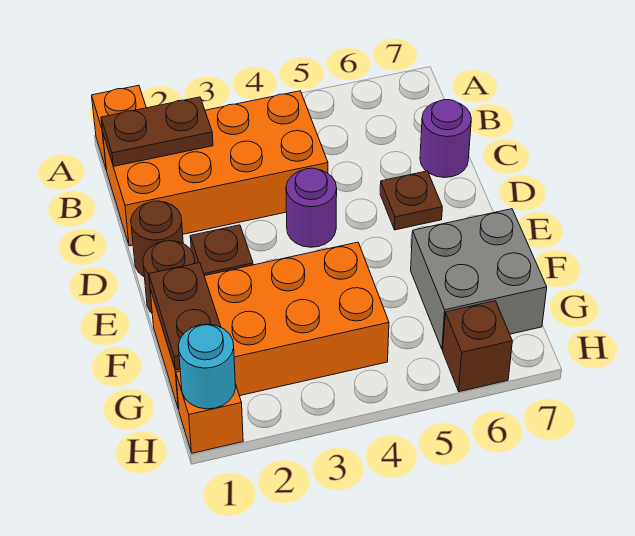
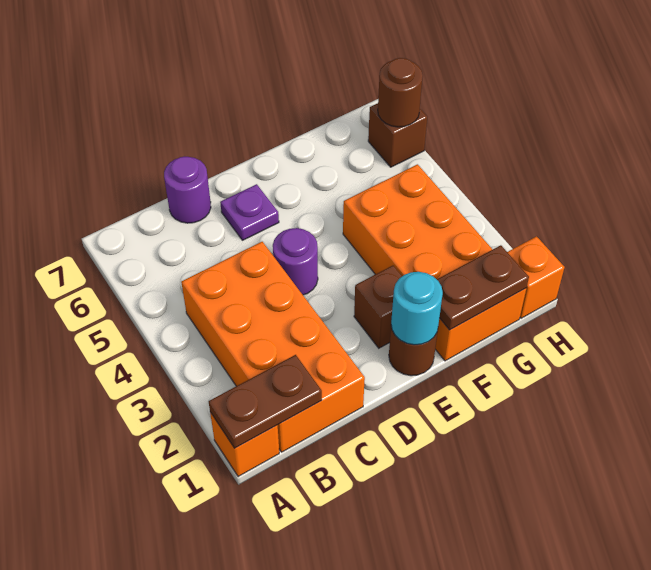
brown plate B1:B2 level 2 -> brown plate A1:B1 level 2
brown round brick D1 level 1 -> brown round brick H6 level 2
brown plate D6 level 1 -> purple plate D6 level 1
grey brick F6:G7 level 1 -> none
cyan round brick H1 level 2 -> cyan round brick E1 level 2

